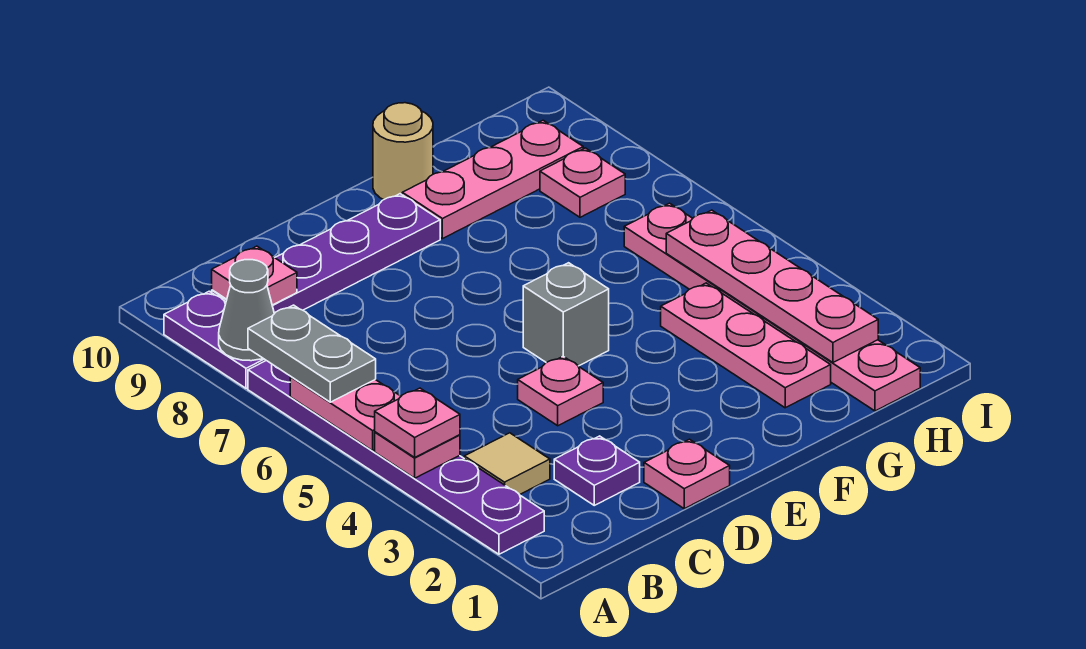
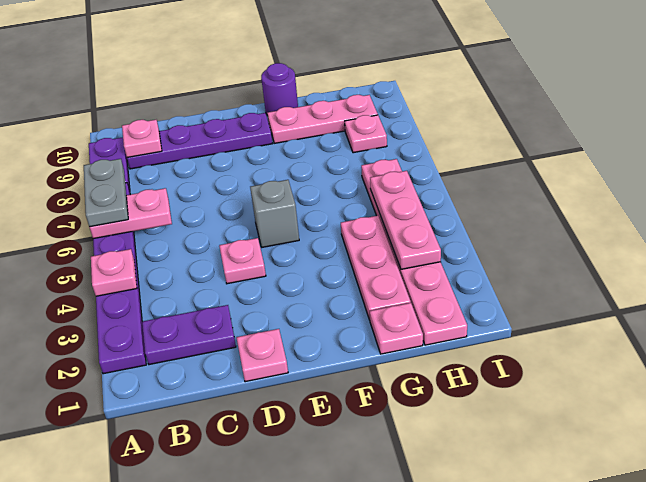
pink plate A4 level 3 -> pink plate G1 level 1
pink plate A5:A6 level 2 -> pink plate A6:B6 level 2
grey cone A8 level 2 -> none
tan tile B3 level 1 -> none
purple plate C2 level 1 -> purple plate B2:C2 level 1
tan round brick F10 level 1 -> purple round brick F10 level 1
pink plate H2:H5 level 2 -> pink plate H3:H5 level 2

